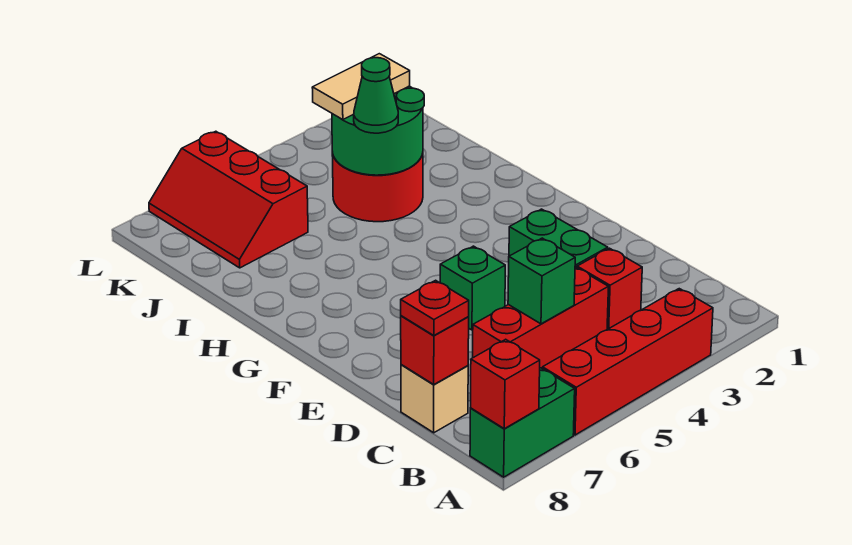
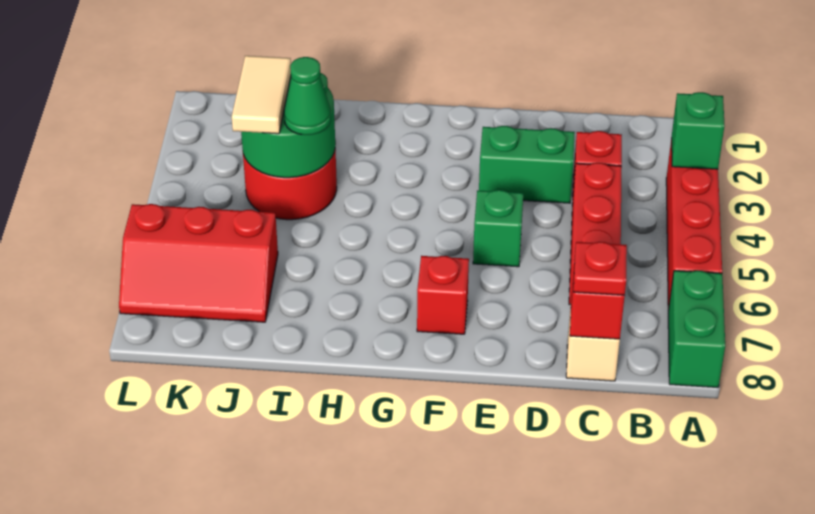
red brick A8 level 2 -> red brick F7 level 1
green brick C5 level 2 -> green brick A3 level 2

